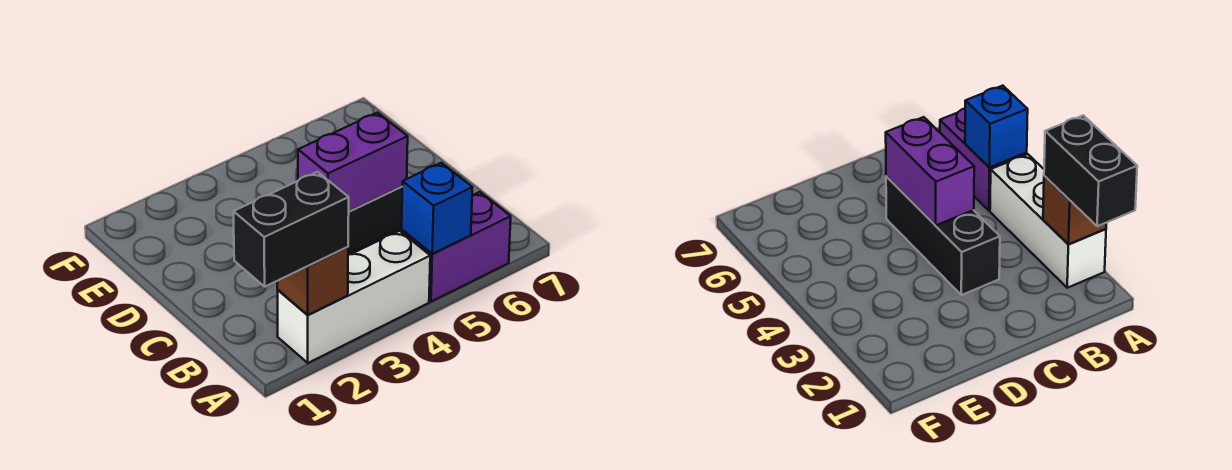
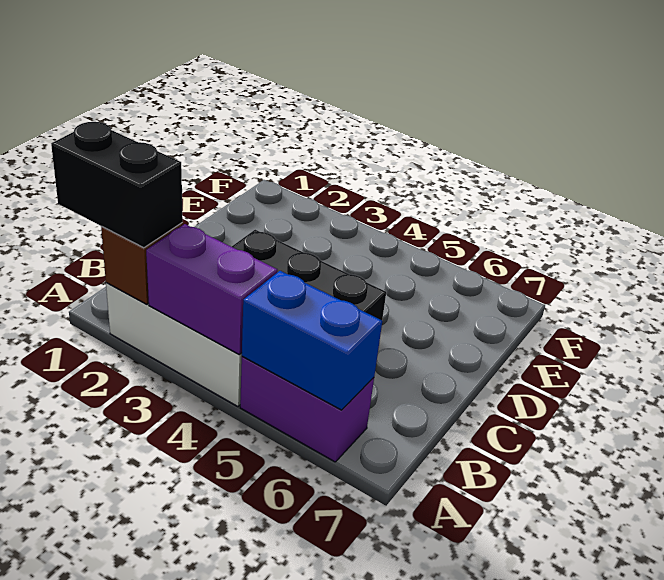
blue brick A5 level 2 -> blue brick A5:A6 level 2
purple brick C4:C5 level 2 -> purple brick A3:A4 level 2

